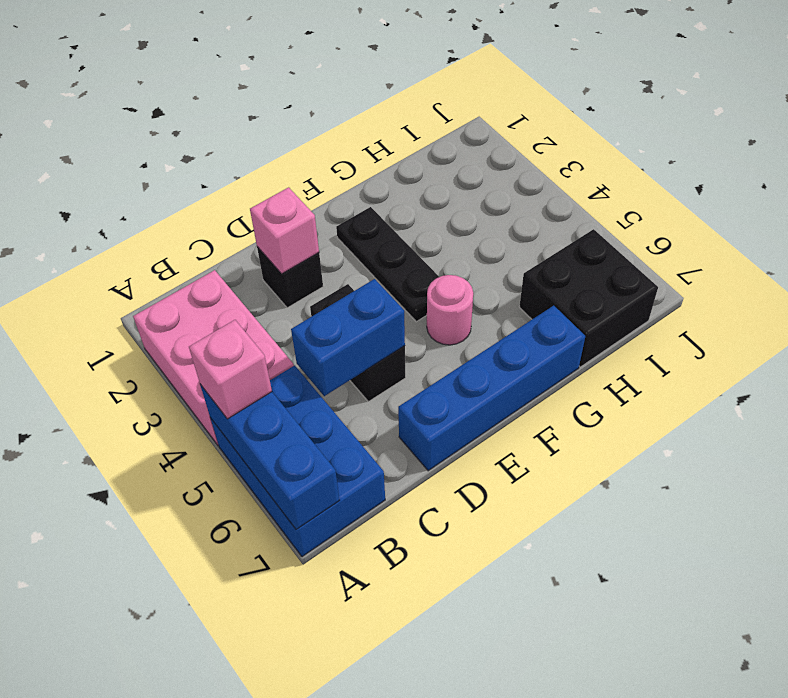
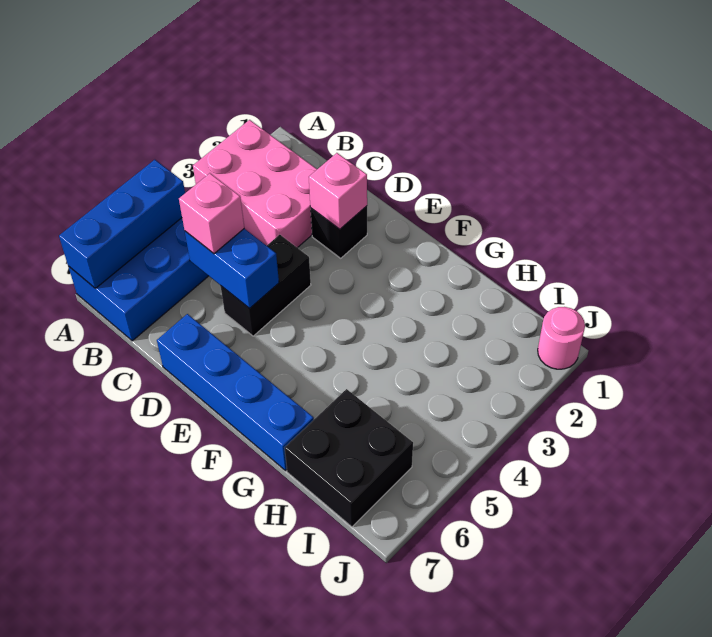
pink brick A2:B4 level 1 -> pink brick A2:C3 level 1
pink brick A5 level 3 -> pink brick C5 level 3
black plate F2:F4 level 1 -> none
pink round brick F5 level 1 -> pink round brick J1 level 1

